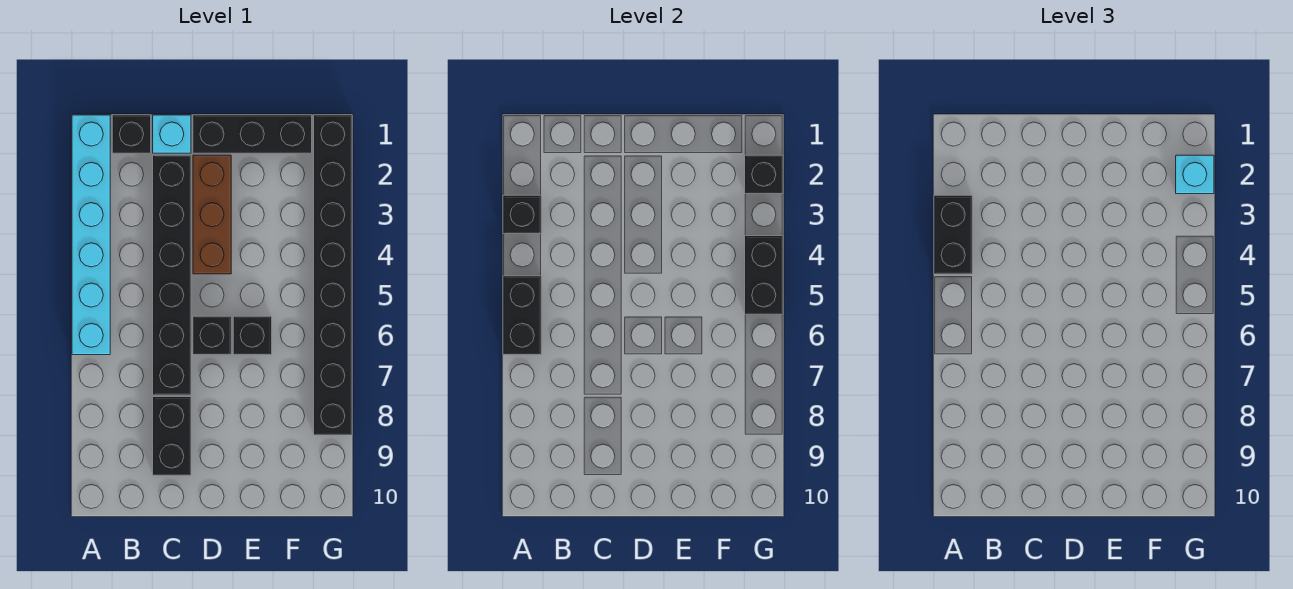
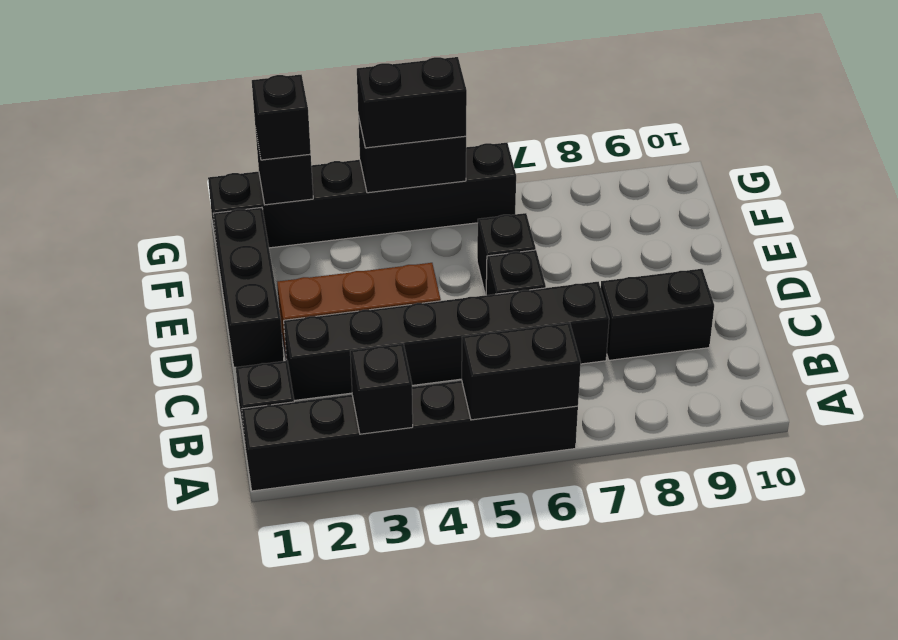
cyan brick A1:A6 level 1 -> black brick A1:A6 level 1
black brick A3:A4 level 3 -> black brick G4:G5 level 3
cyan brick C1 level 1 -> none
black brick G1:G8 level 1 -> black brick G1:G6 level 1
cyan brick G2 level 3 -> black brick G2 level 3

